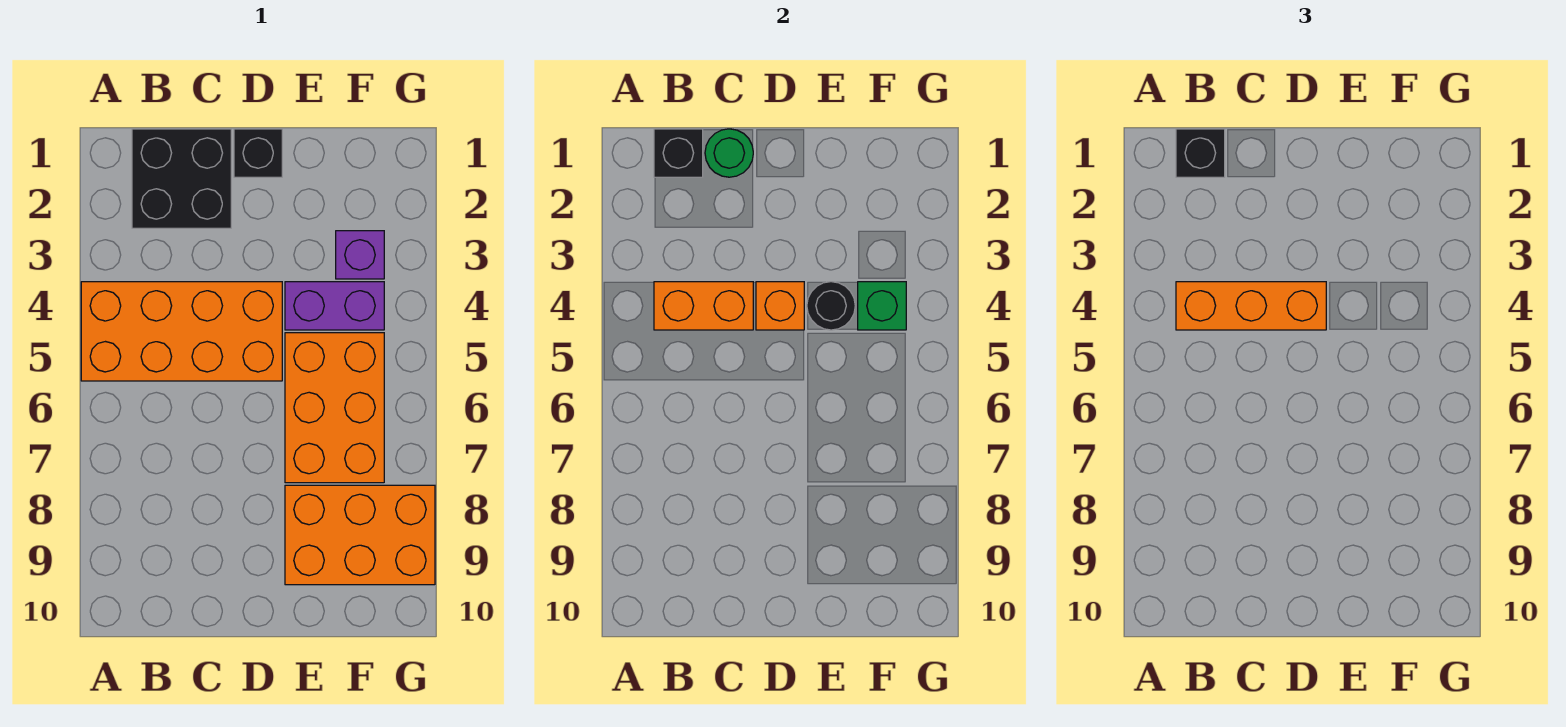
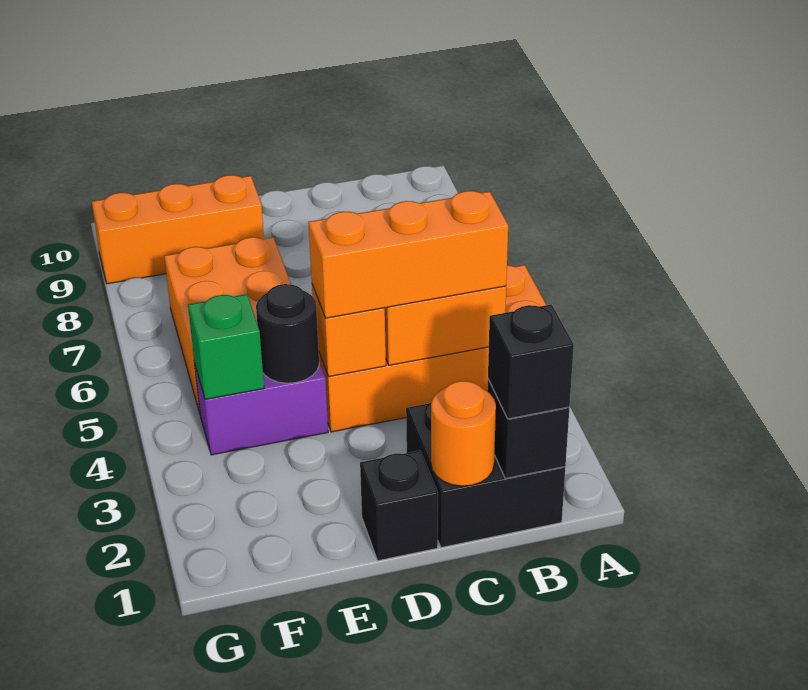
green round brick C1 level 2 -> orange round brick C1 level 2
orange brick E8:G9 level 1 -> orange brick E9:G9 level 1
purple brick F3 level 1 -> none

